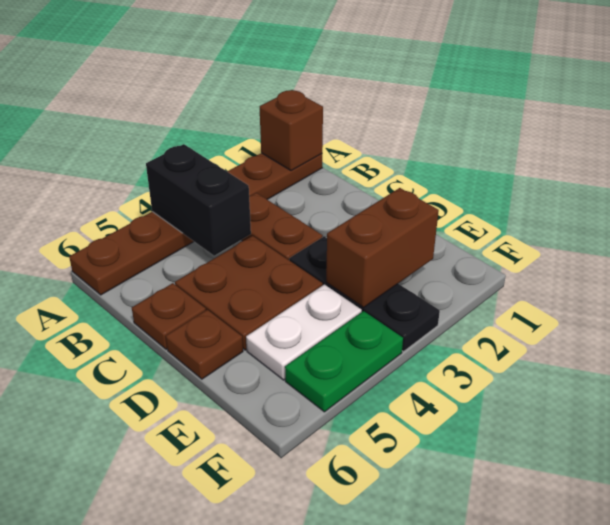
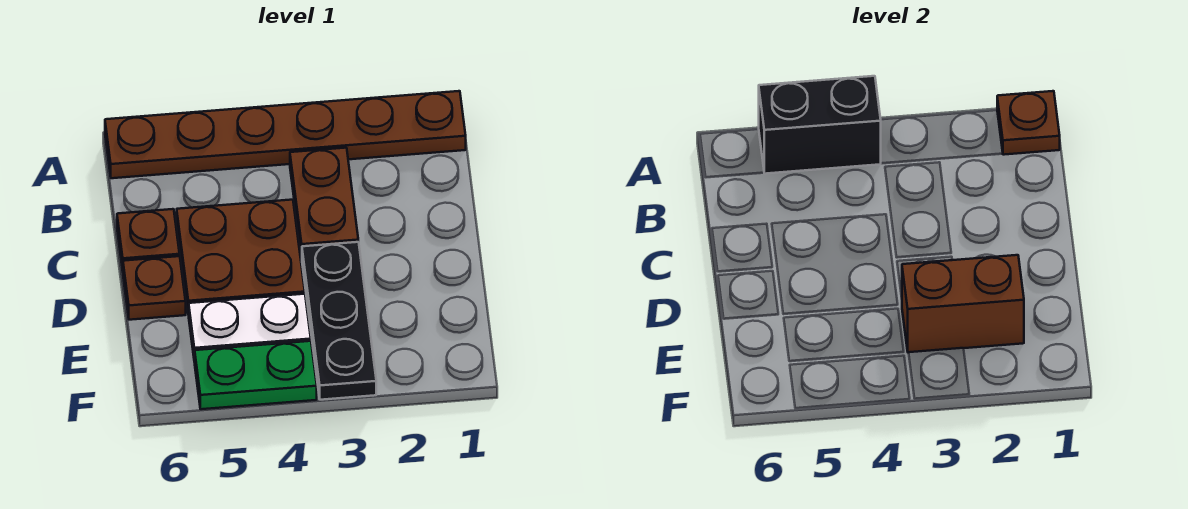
brown brick A1 level 2 -> brown plate A1 level 2
black brick A4:B4 level 2 -> black brick A4:A5 level 2

